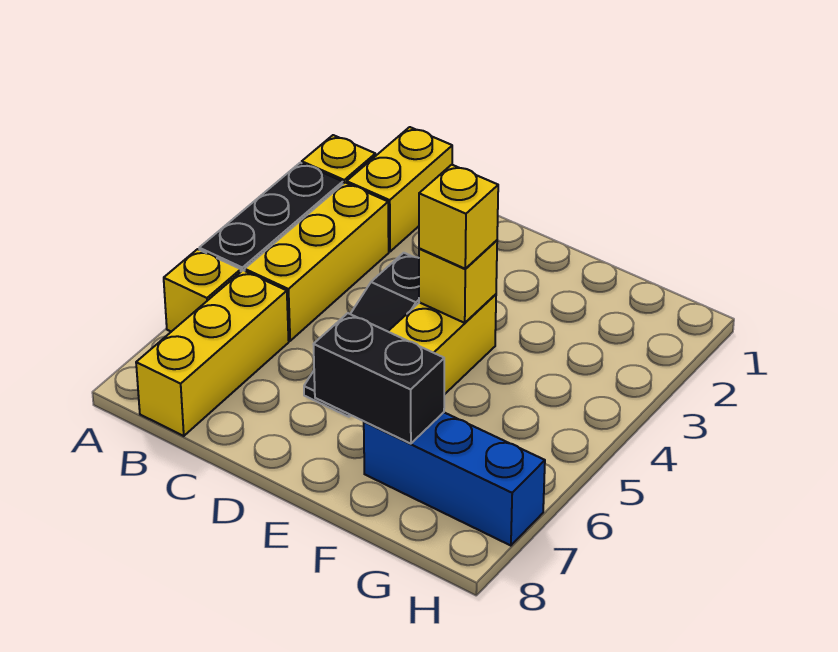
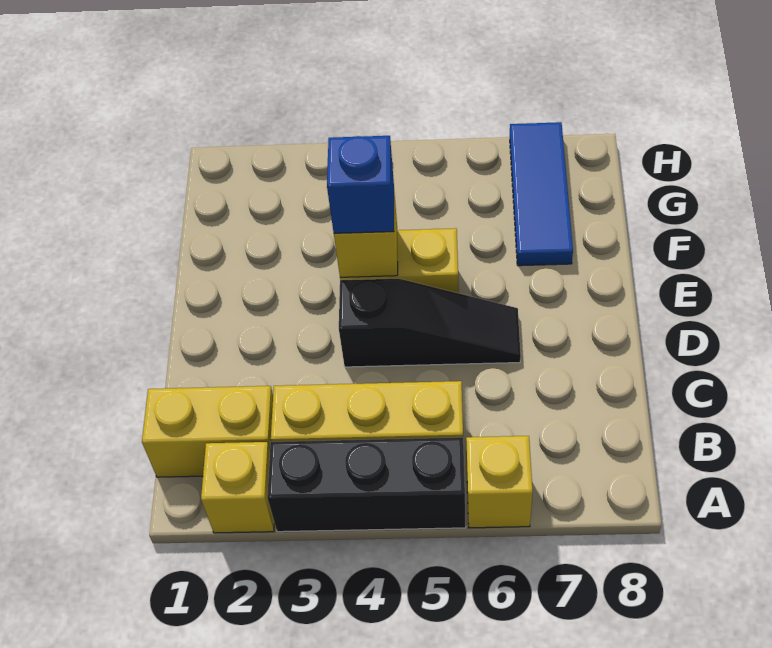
yellow brick B6:B8 level 1 -> none
yellow brick E4 level 3 -> blue brick E4 level 3
black brick E7:F7 level 2 -> none
blue brick F7:H7 level 1 -> blue tile F7:H7 level 1

